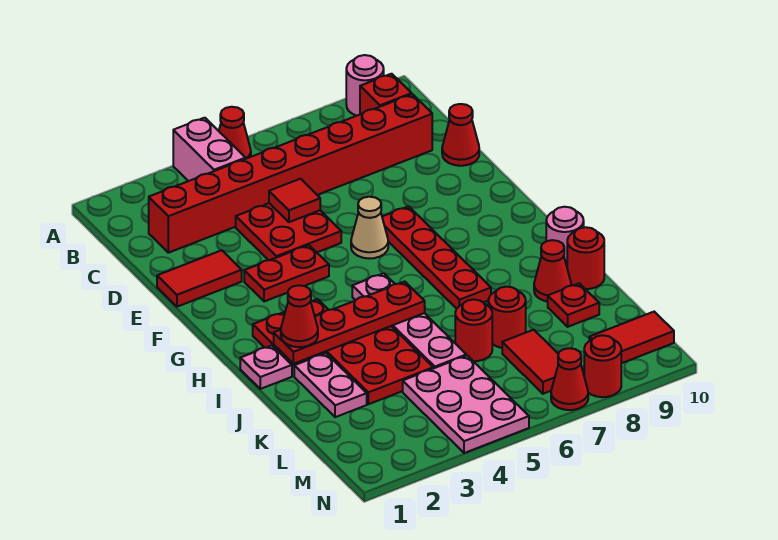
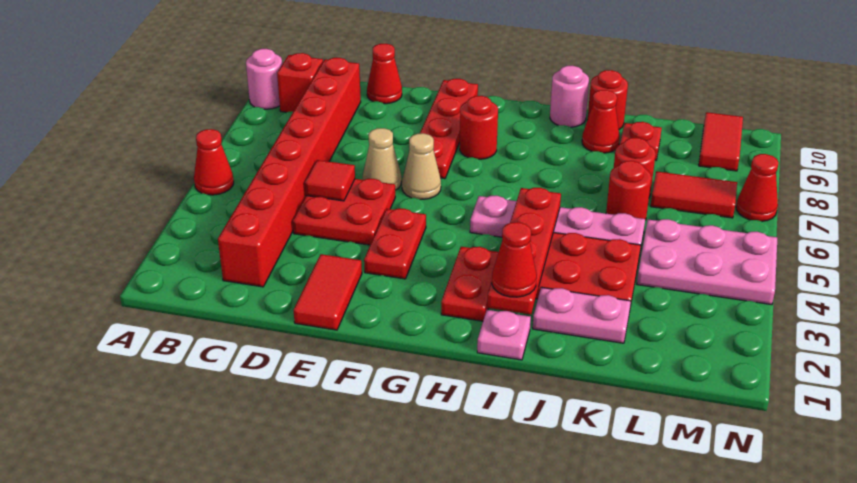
pink brick A4:B4 level 1 -> none
none -> tan cone E6 level 1
red plate F7:I7 level 1 -> red plate F7:F10 level 1
red round brick N8 level 1 -> red round brick G8 level 1

